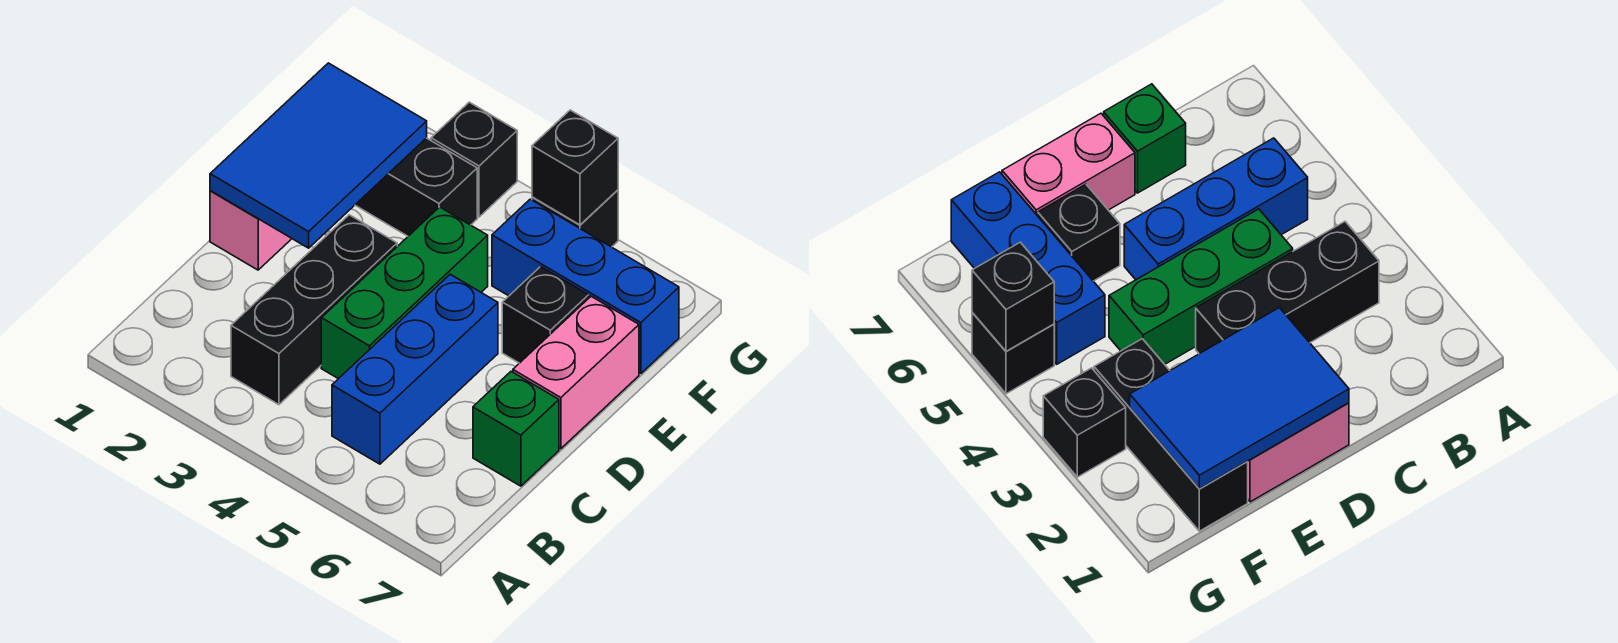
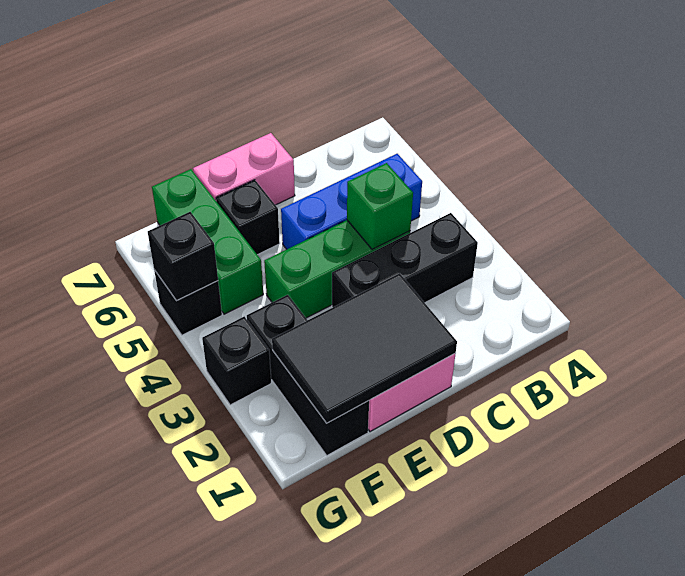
green brick C7 level 1 -> green brick C4 level 2
blue tile D1:F2 level 2 -> black tile D1:F2 level 2
blue brick F5:F7 level 1 -> green brick F5:F7 level 1

